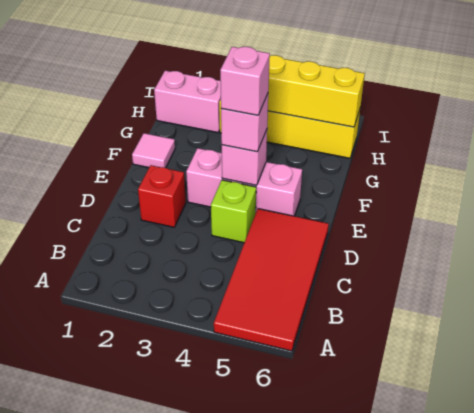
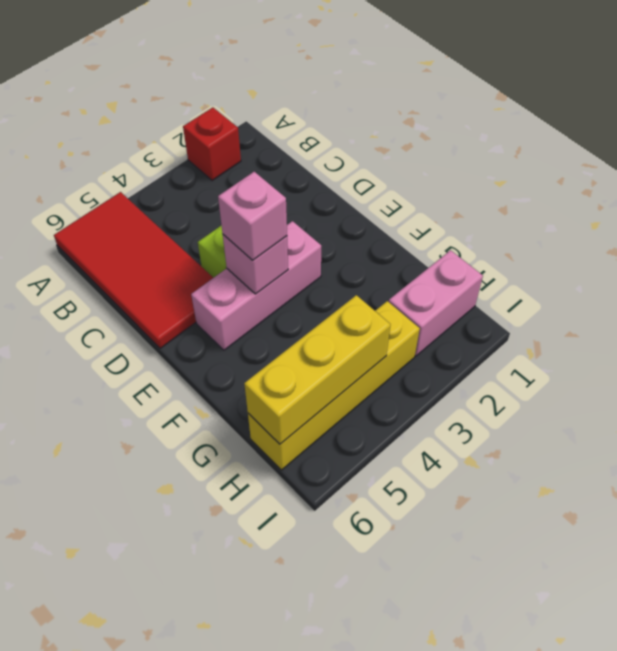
red brick D2 level 1 -> red brick A2 level 1
pink brick E4 level 4 -> none
pink tile F1 level 1 -> none

